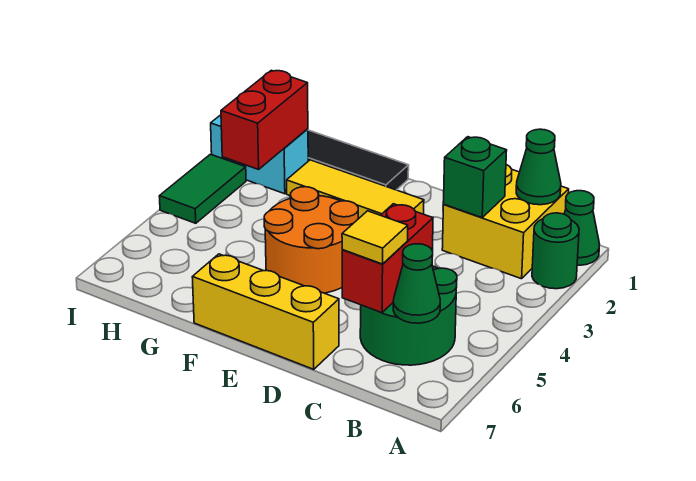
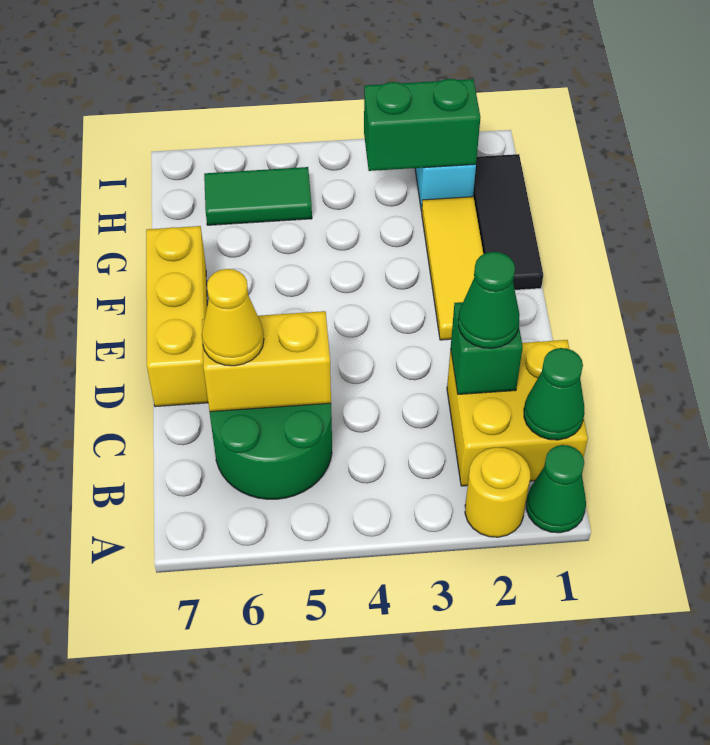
green round brick A2 level 1 -> yellow round brick A2 level 1
green cone B6 level 2 -> green cone C2 level 3
red brick C5:C6 level 2 -> yellow brick C5:C6 level 2
yellow tile C6 level 3 -> yellow cone C6 level 3
orange round brick E4:F5 level 1 -> none
red brick H2:H3 level 2 -> green brick H2:H3 level 2
green tile I3:I4 level 1 -> green tile H5:H6 level 1

